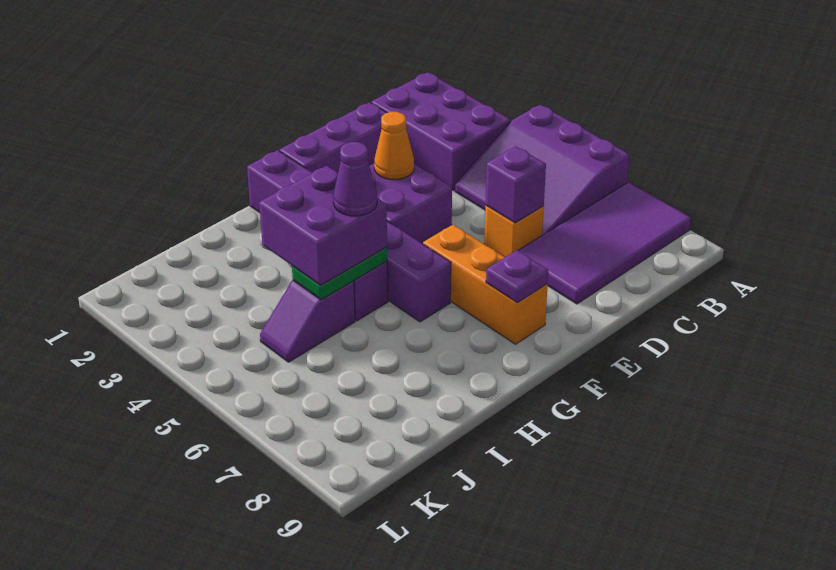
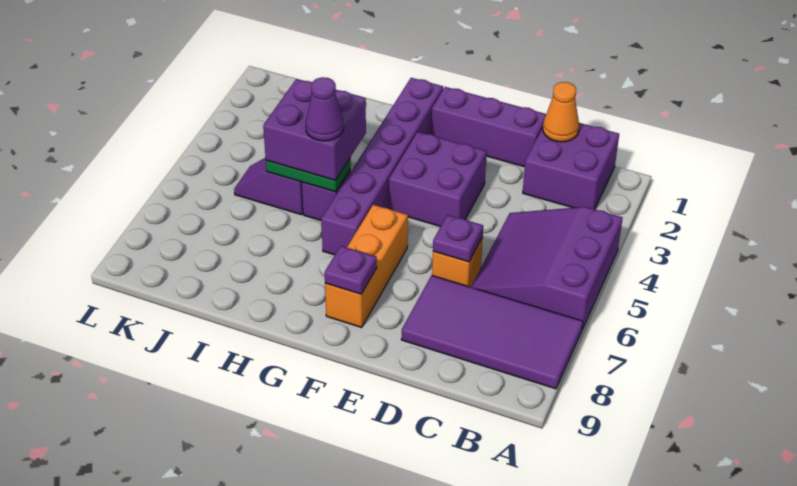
purple brick B1:C3 level 1 -> purple brick B1:C2 level 1
purple brick D6 level 2 -> purple plate D6 level 2
orange cone E3 level 2 -> orange cone C1 level 2

